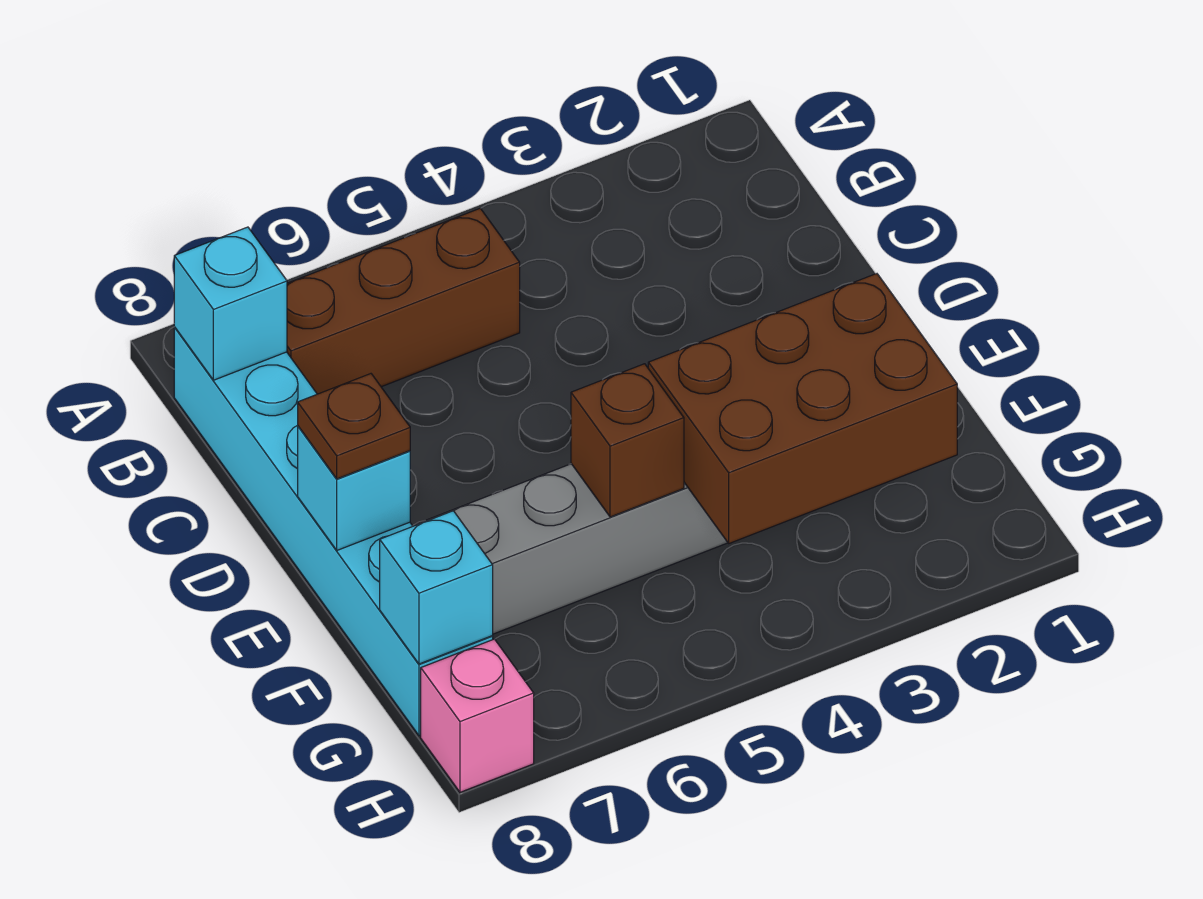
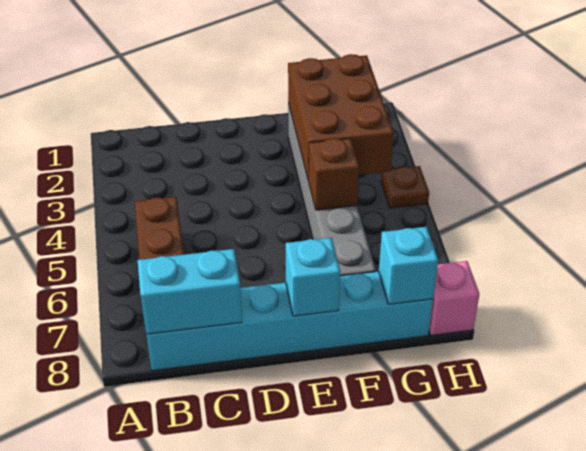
cyan brick B8 level 2 -> cyan brick B8:C8 level 2
brown plate E8 level 3 -> brown plate H4 level 1

